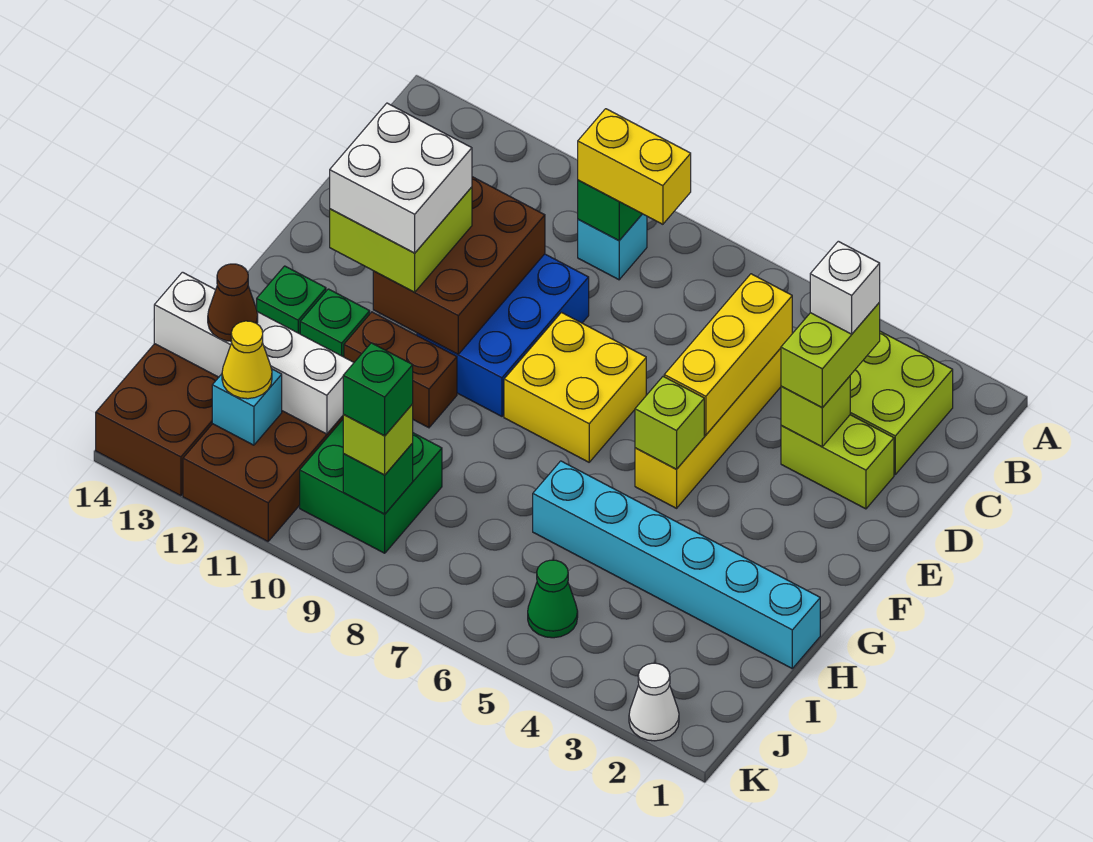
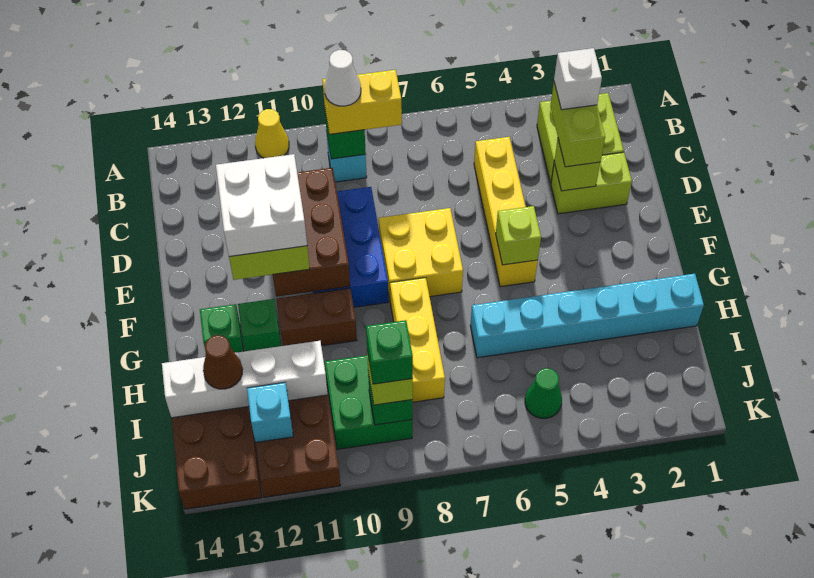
yellow brick C5:E5 level 2 -> yellow brick G8:I8 level 1
yellow cone J12 level 3 -> yellow cone A11 level 1
white cone K2 level 1 -> white cone B9 level 4

